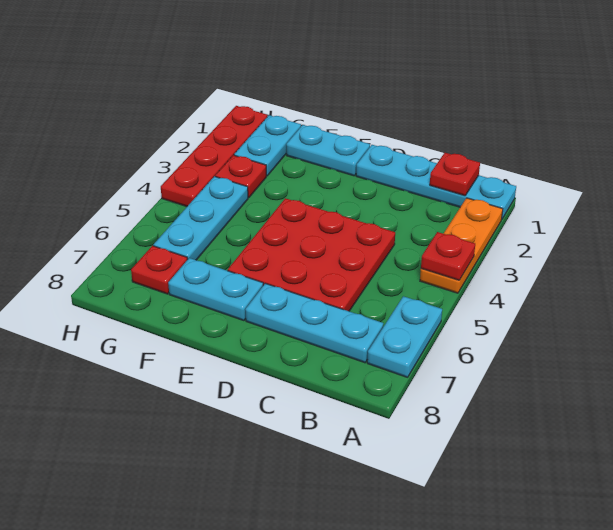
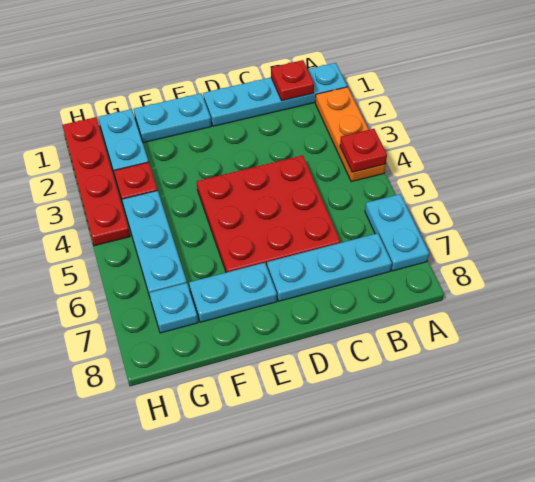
red plate G7 level 1 -> cyan plate G7 level 1

